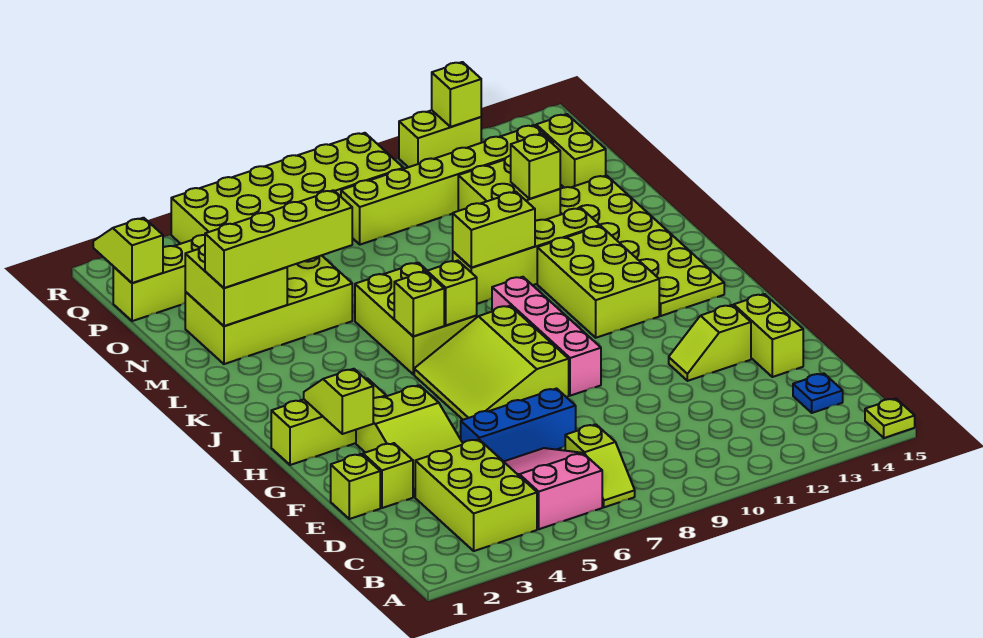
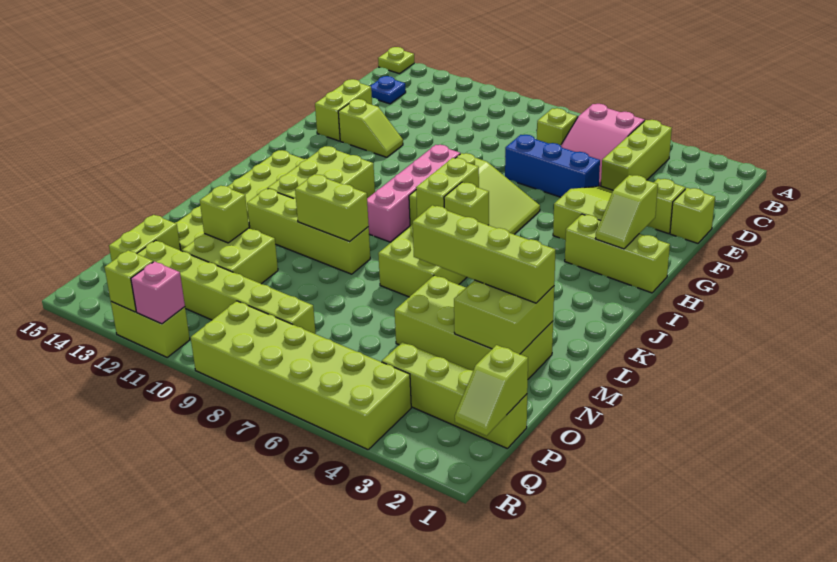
lime brick B3:D4 level 1 -> lime brick B4:D4 level 1
lime brick J7 level 2 -> lime brick I7:J7 level 2
none -> pink brick R11 level 2

